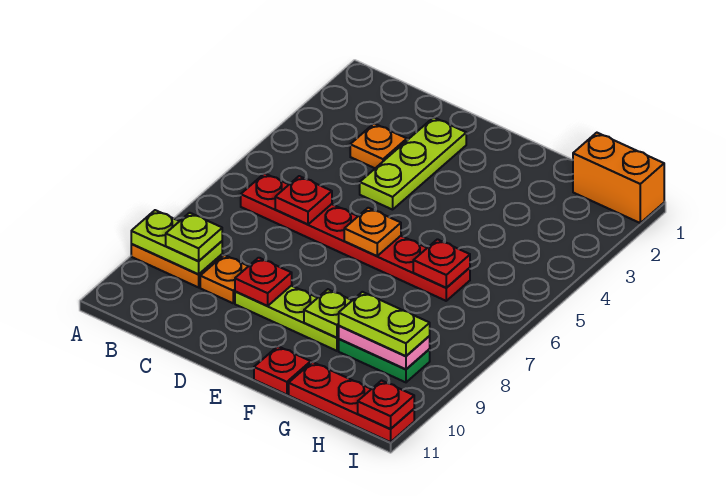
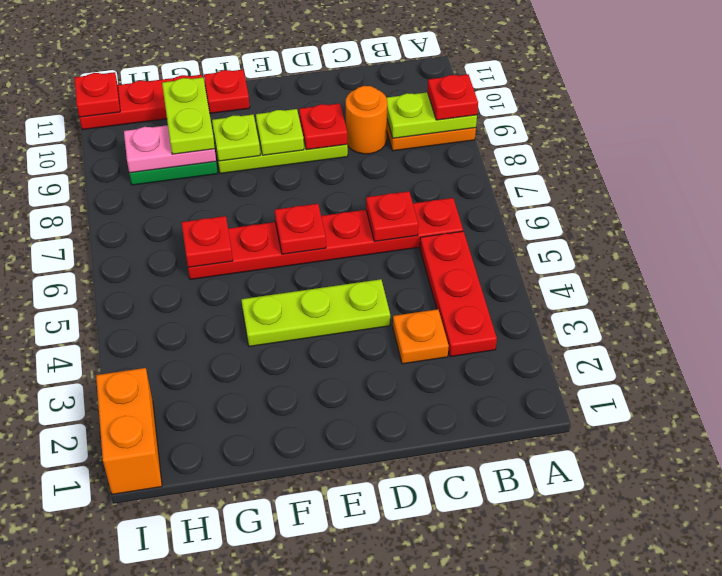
none -> red plate A9 level 3
none -> red plate B3:B5 level 1
lime plate B9 level 3 -> lime plate E9 level 2
orange plate C9 level 1 -> orange round brick C9 level 1
lime plate D2:D4 level 1 -> lime plate D4:F4 level 1
orange plate E6 level 2 -> red plate E6 level 2
lime plate G9:H9 level 3 -> lime plate G9:G10 level 3
orange brick H1:I1 level 1 -> orange brick I1:I2 level 1

